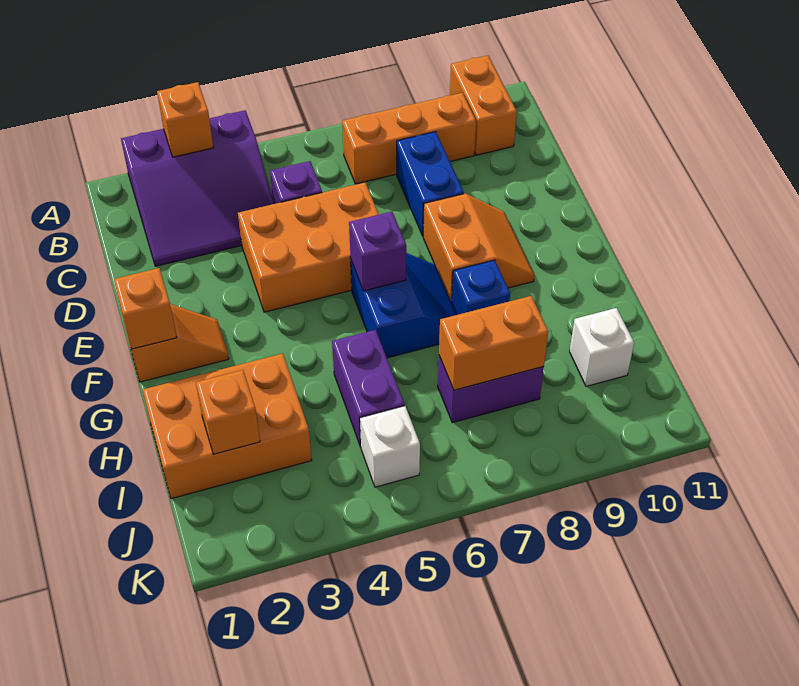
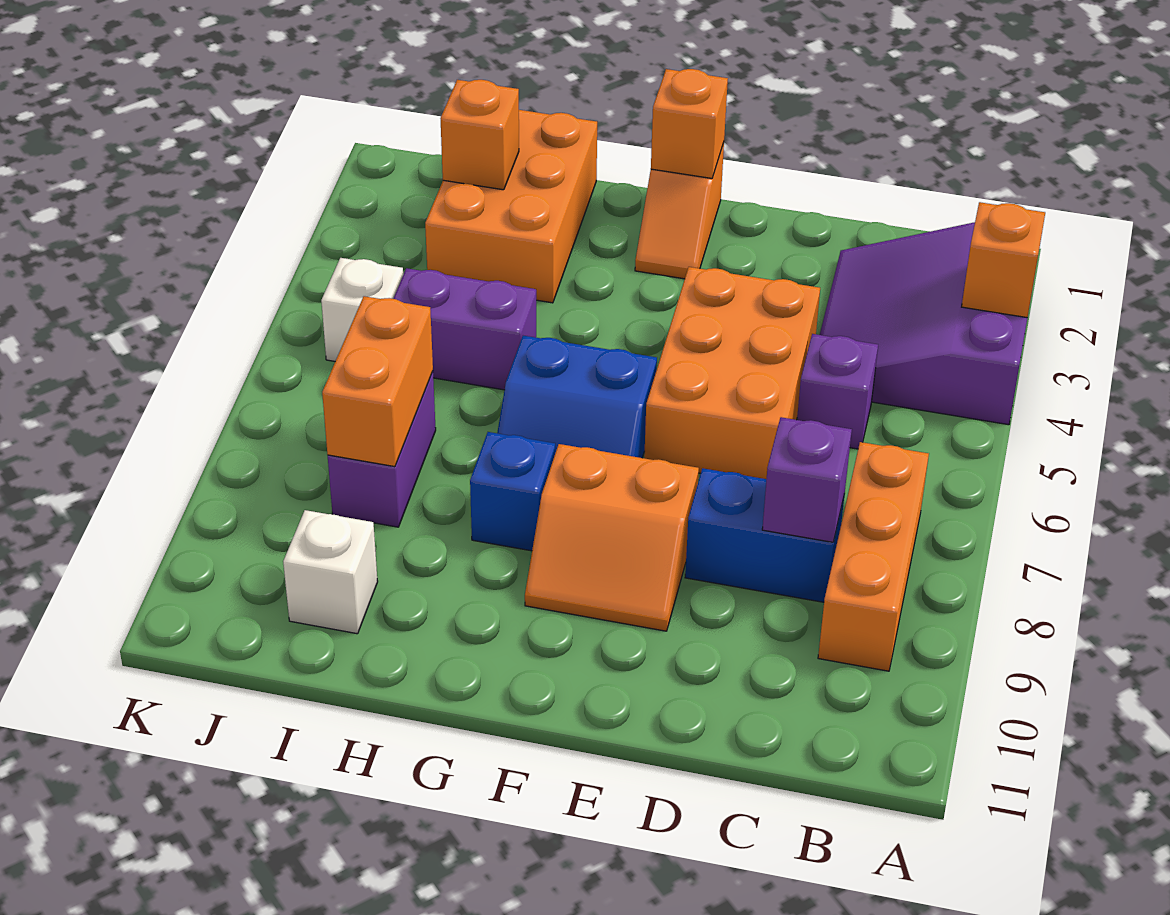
orange brick A10:B10 level 1 -> none
purple brick F6 level 2 -> purple brick C8 level 2

